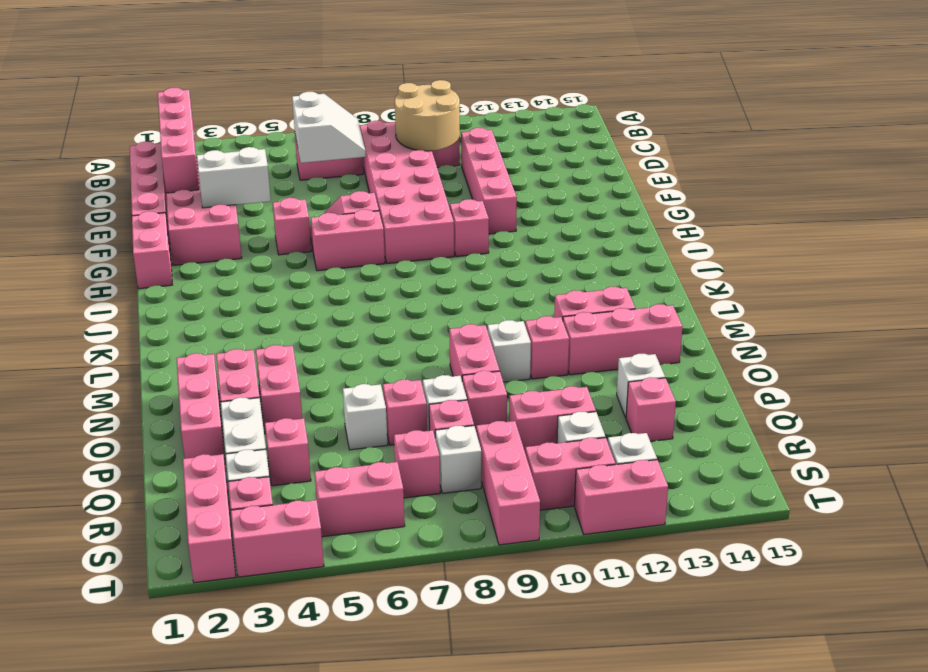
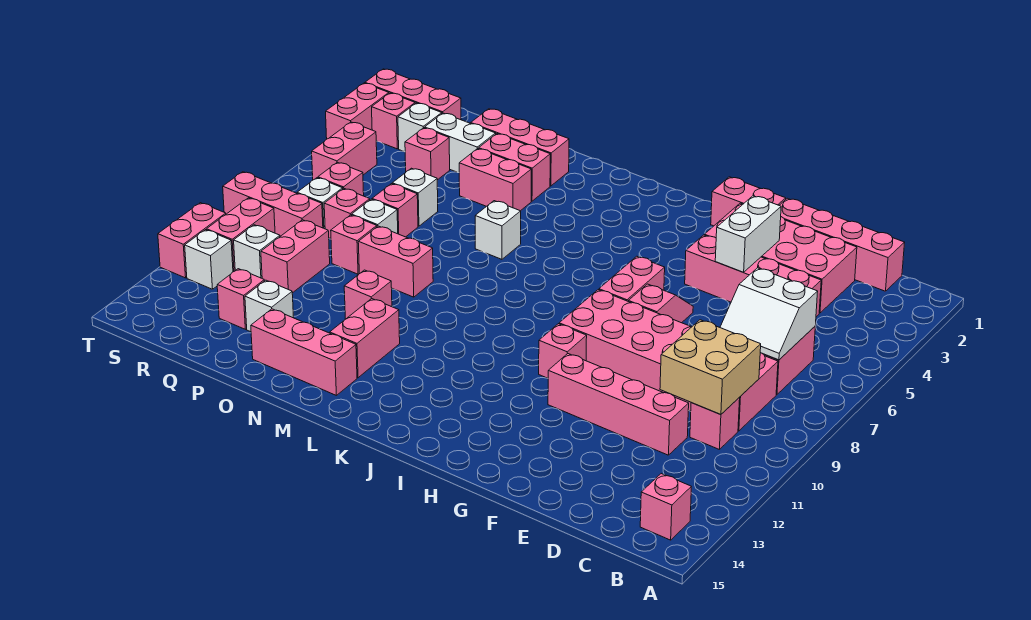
pink brick B2:E2 level 2 -> pink brick D4:G4 level 1
tan round brick C9:D10 level 2 -> tan brick C9:D10 level 2
pink brick G5 level 1 -> pink brick B14 level 1
white brick N10 level 1 -> white brick M6 level 1
pink brick N12:N14 level 1 -> pink brick M14:O14 level 1

